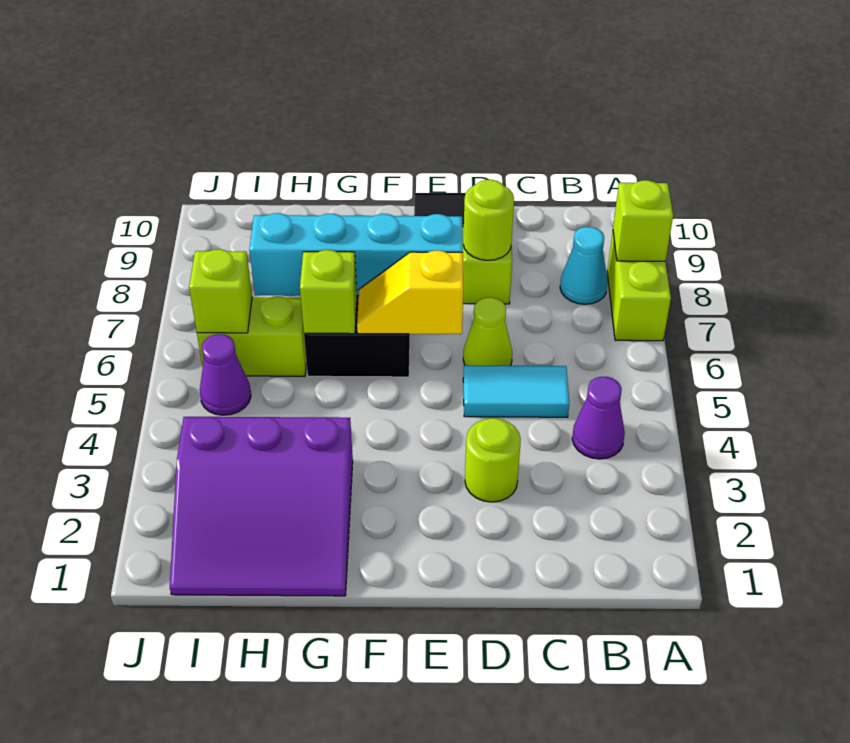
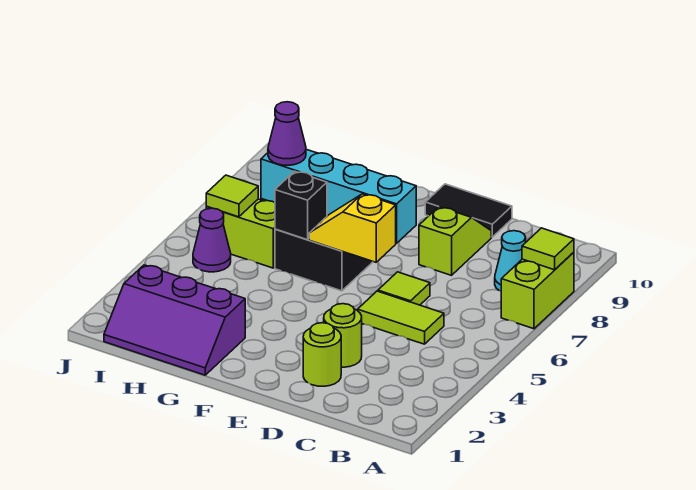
lime brick A8 level 2 -> lime tile A8 level 2
purple cone B4 level 1 -> purple cone H7 level 3
cyan tile C5:D5 level 1 -> lime tile C5:D5 level 1
lime cone D6 level 1 -> lime tile D6 level 1
lime round brick D8 level 2 -> lime round brick D2 level 1
purple slope G1:I3 level 1 top 3 -> purple slope G1:I2 level 1 top 2
lime brick G6 level 2 -> black brick G6 level 2
lime brick I6 level 2 -> lime tile I6 level 2

